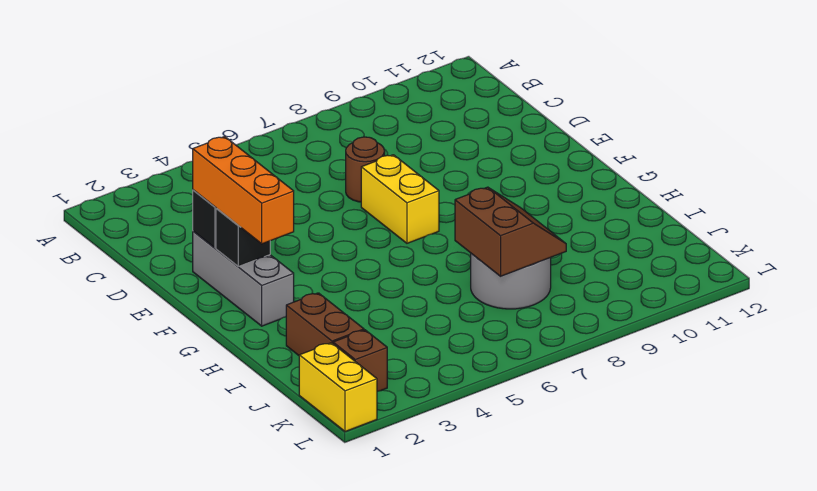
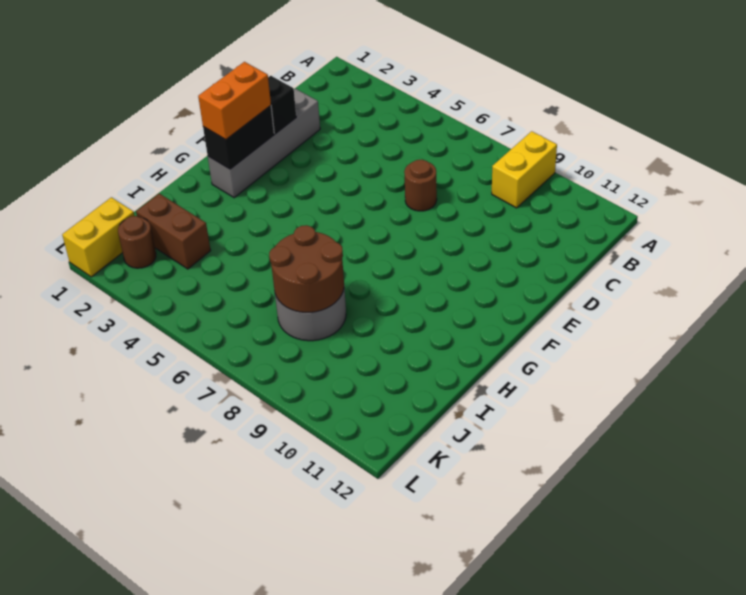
grey brick E2:G2 level 1 -> grey brick D2:G2 level 1
orange brick E2:G2 level 3 -> orange brick F2:G2 level 3
yellow brick E7:F7 level 1 -> yellow brick A9:B9 level 1
black brick F2 level 2 -> black brick F2:G2 level 2
brown brick I2:J2 level 1 -> brown brick J2:J3 level 1
brown slope I7:J8 level 2 top 7 -> brown round brick I7:J8 level 2
brown brick K2 level 1 -> brown round brick K2 level 1

